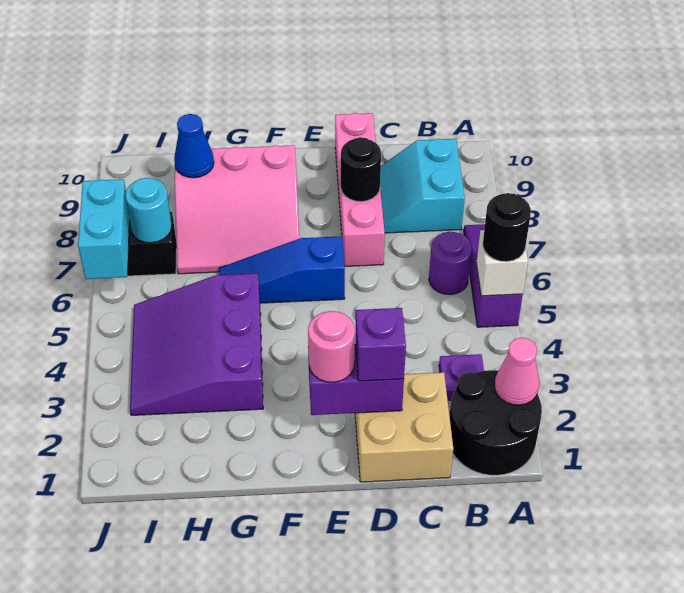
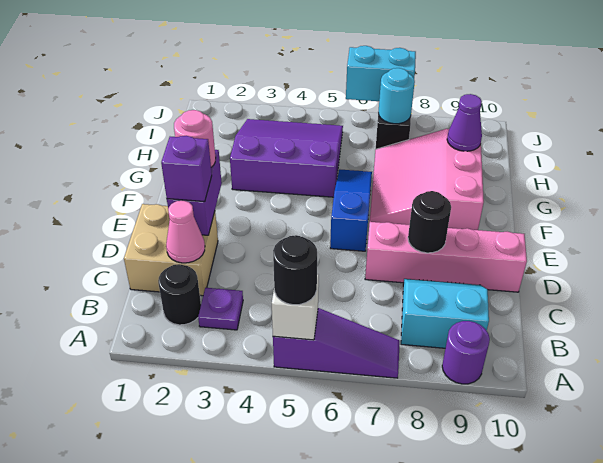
black round brick A1:B2 level 1 -> black round brick B2 level 1
pink cone A2 level 2 -> pink cone C2 level 2
purple round brick B6 level 1 -> purple round brick A9 level 1
blue cone H9 level 2 -> purple cone H9 level 2

